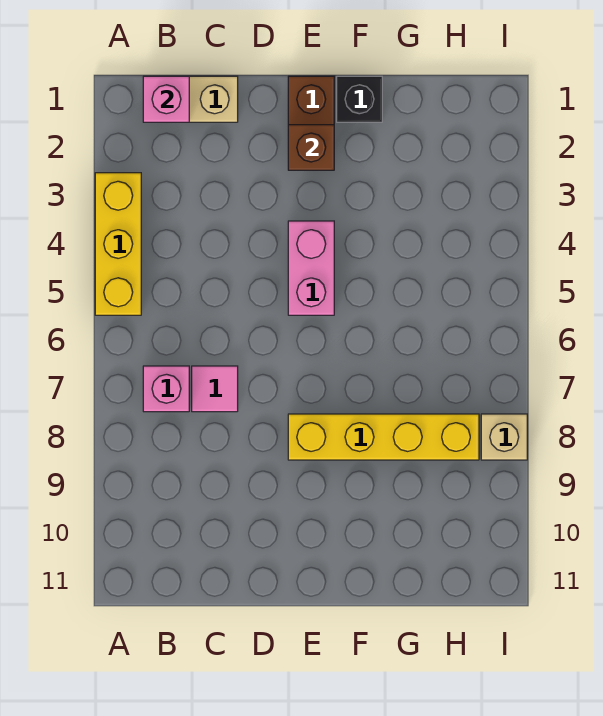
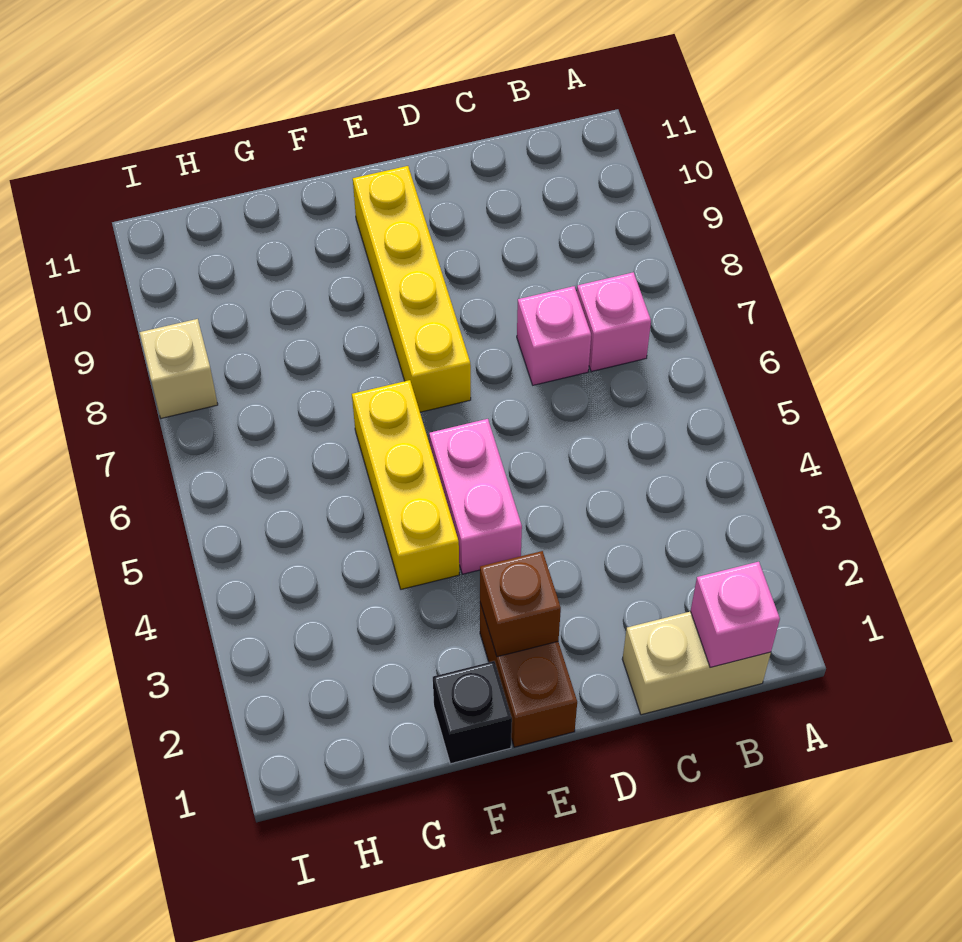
yellow brick A3:A5 level 1 -> yellow brick F4:F6 level 1
pink tile C7 level 1 -> pink brick C7 level 1
yellow brick E8:H8 level 1 -> yellow brick E7:E10 level 1

